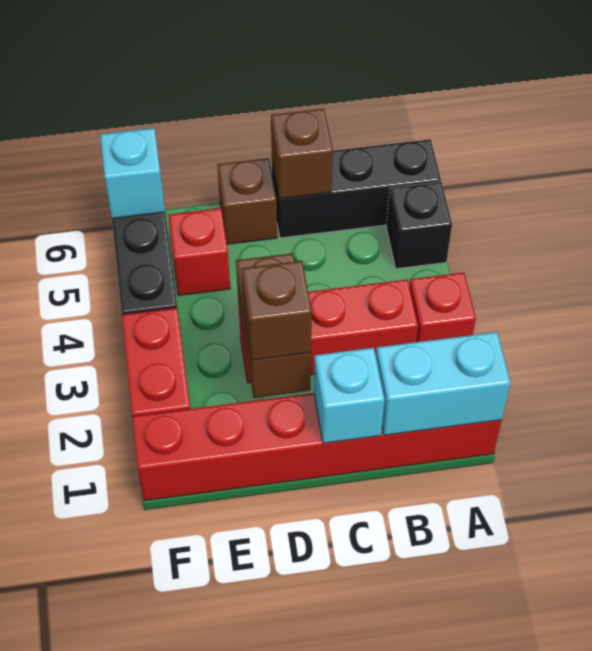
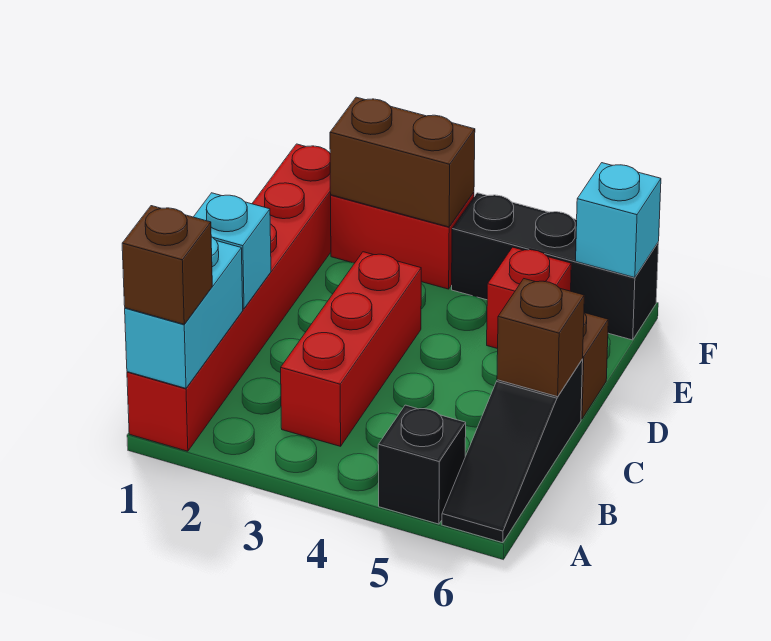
red brick A3 level 1 -> none
black brick A6:C6 level 1 -> black slope A6:C6 level 1 top C
brown brick D2:D3 level 2 -> brown brick F2:F3 level 2
brown brick D2 level 3 -> brown brick A1 level 3

